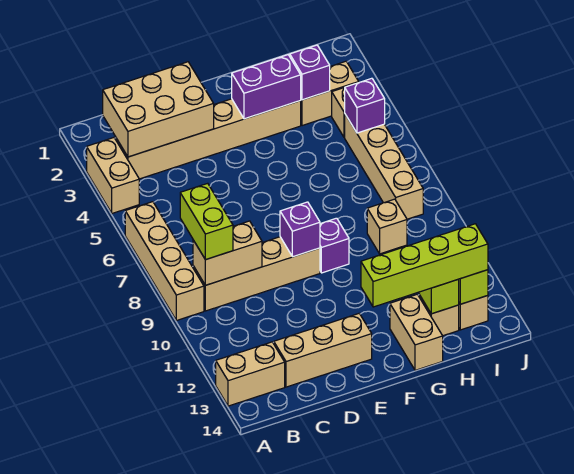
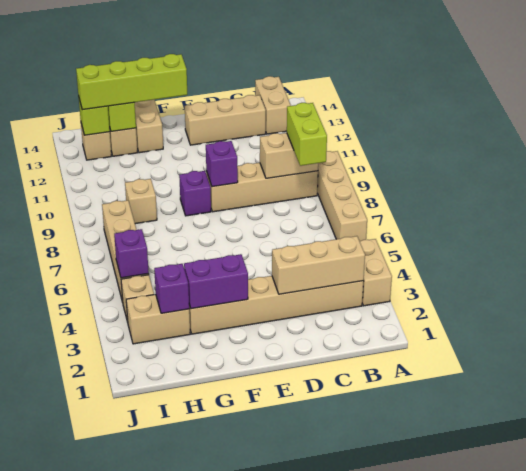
tan brick A13:B13 level 1 -> tan brick B13:B14 level 1
tan brick B2:D3 level 2 -> tan brick B3:D3 level 2

